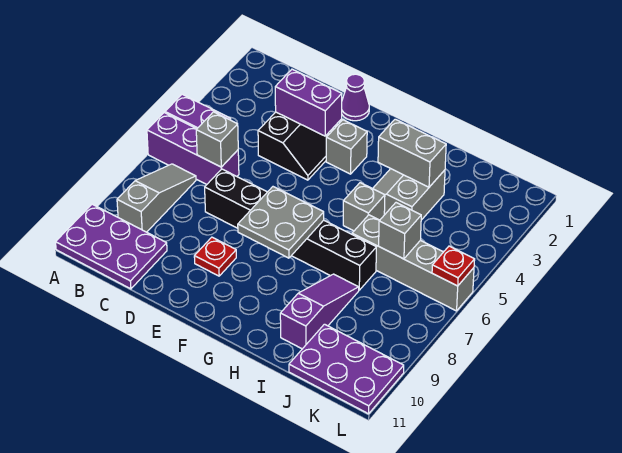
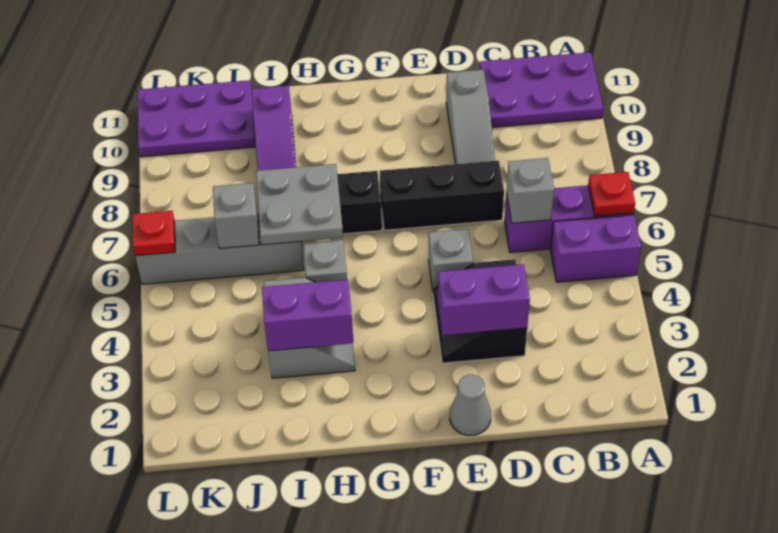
grey slope B7:B9 level 1 top 9 -> grey slope D8:D10 level 1 top 10
purple cone E1 level 1 -> grey cone E1 level 1
red plate E9 level 1 -> red plate A6 level 2
grey brick F3 level 1 -> grey brick E5 level 1
grey plate F7:G8 level 2 -> grey plate H6:I7 level 2
grey brick H3:I3 level 2 -> purple brick H3:I3 level 2

